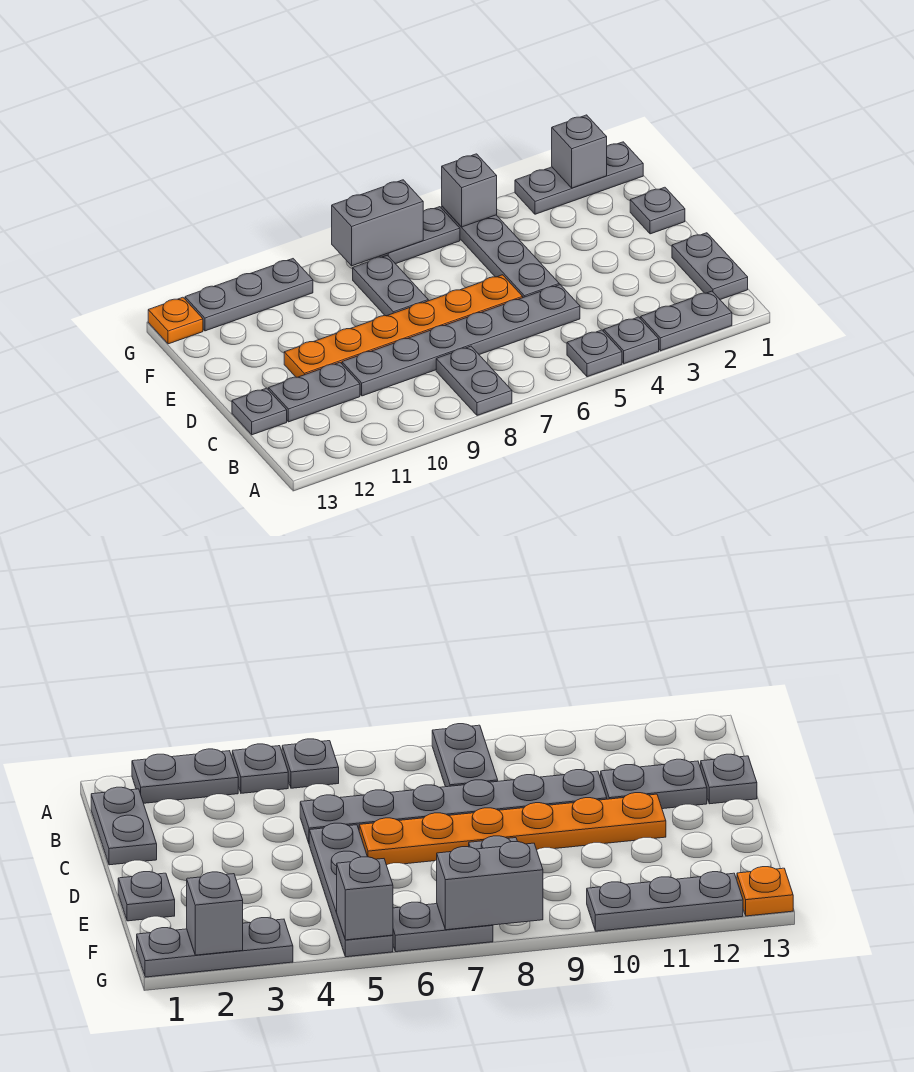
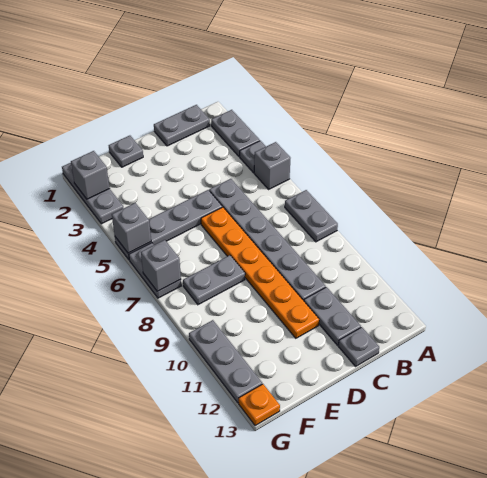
grey plate A5 level 1 -> grey brick A5 level 1
grey plate A8:B8 level 1 -> grey plate A7:A8 level 1
grey brick G7:G8 level 2 -> grey brick G7 level 2

